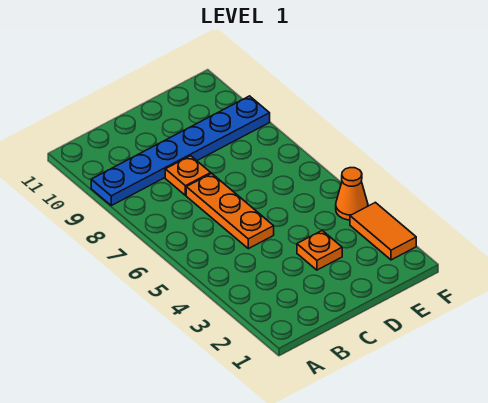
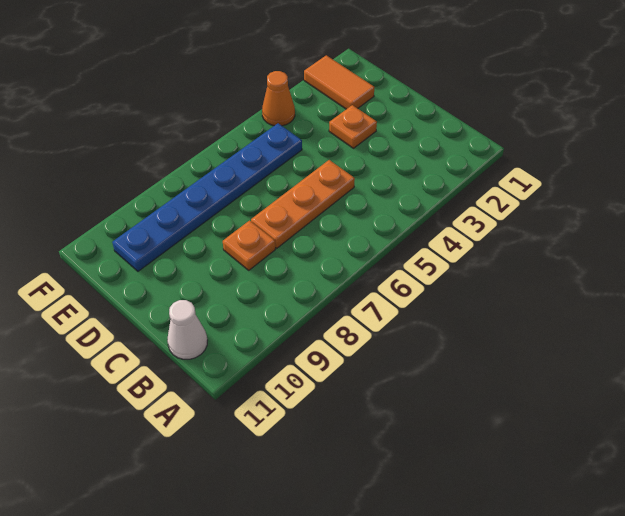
blue plate A9:F9 level 1 -> blue plate E5:E10 level 1
none -> white cone B11 level 1
orange tile F2:F3 level 1 -> orange tile E2:F2 level 1

